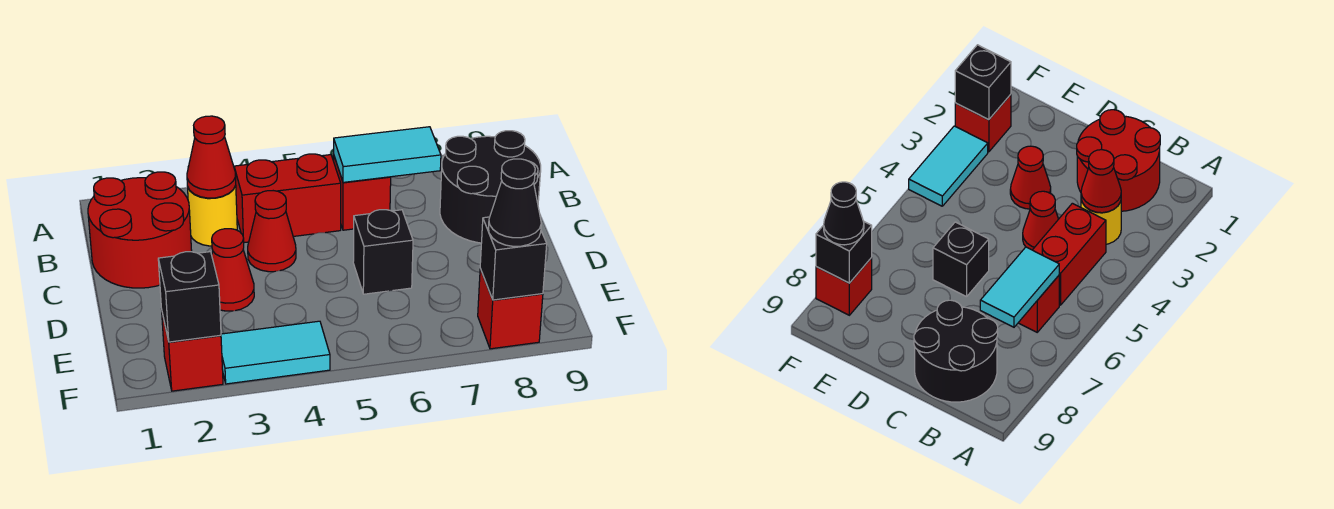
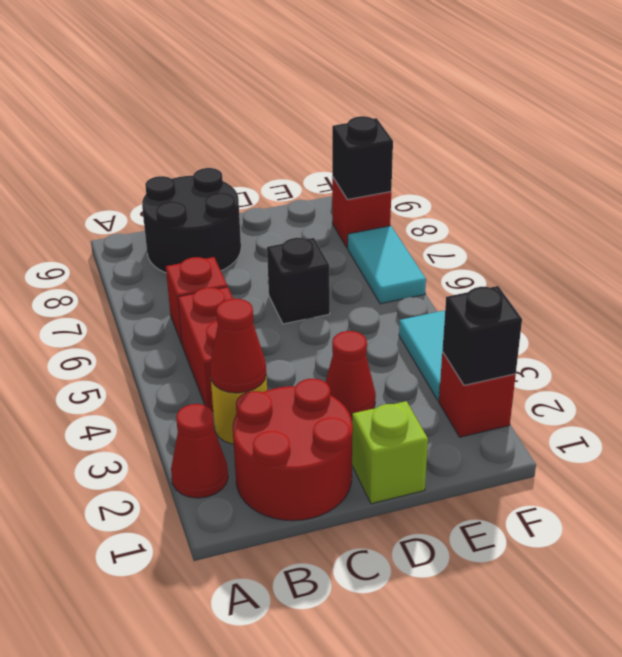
cyan tile B6:B7 level 2 -> cyan tile F6:F7 level 1
red cone C4 level 1 -> red cone A2 level 1
none -> lime brick D1 level 1
black cone F8 level 3 -> none

